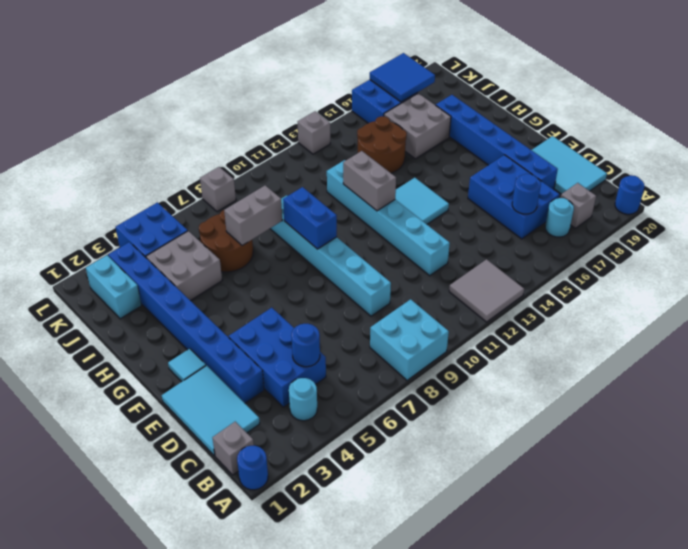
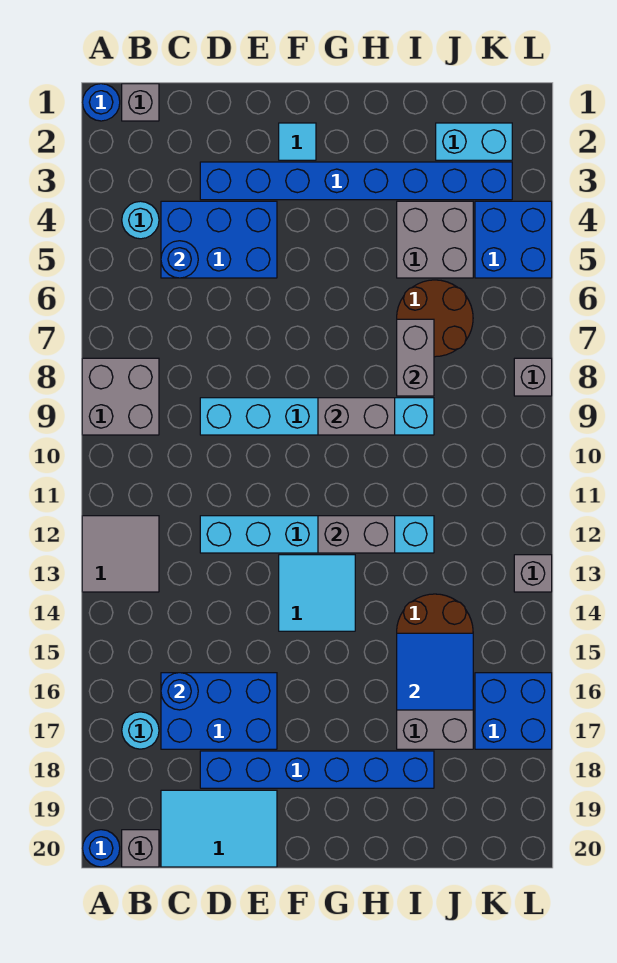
cyan brick A8:B9 level 1 -> grey brick A8:B9 level 1
grey brick B18 level 1 -> grey brick B20 level 1
cyan tile C1:E2 level 1 -> none
blue brick G9:H9 level 2 -> grey brick G9:H9 level 2
blue tile K17:L18 level 2 -> blue tile I15:J16 level 2

